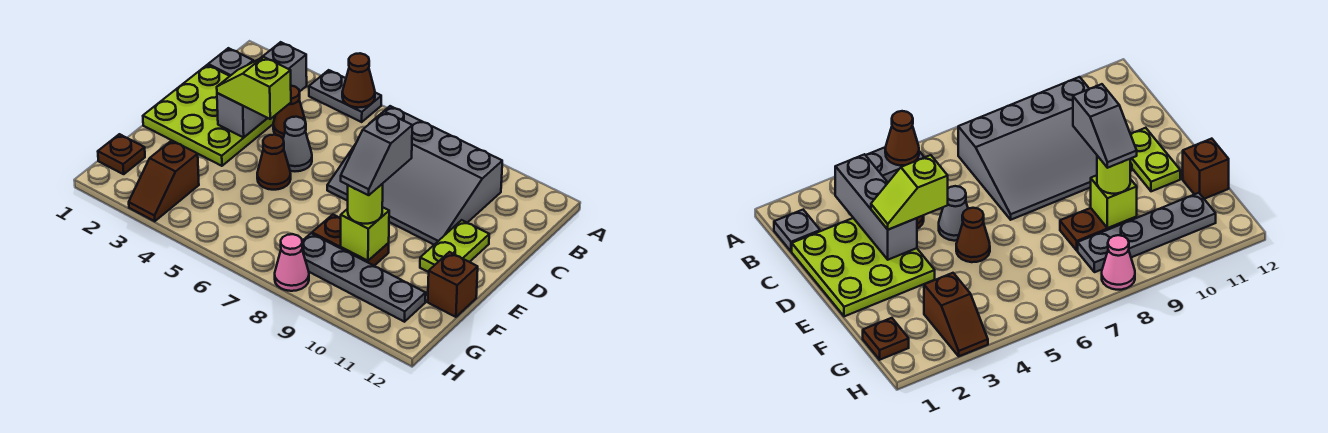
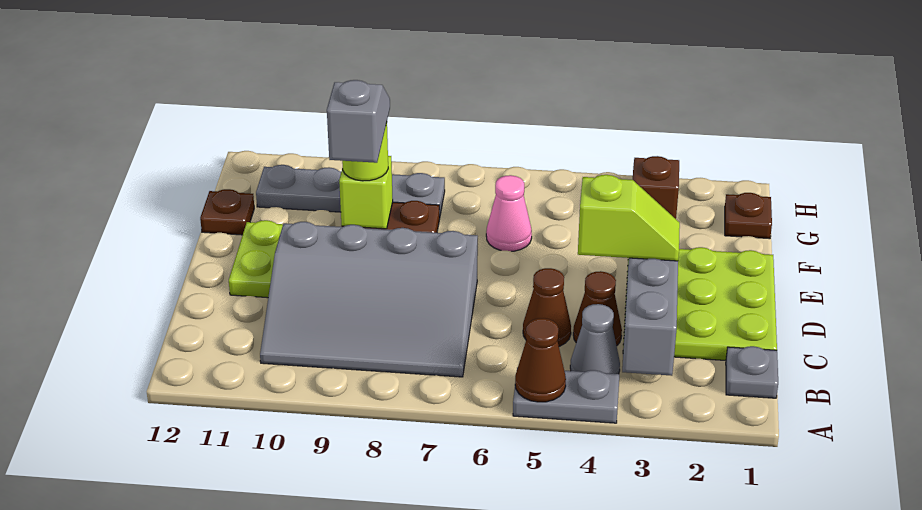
grey slope B7:D10 level 1 top B -> grey slope B7:D10 level 1 top D
grey cone D5 level 1 -> grey cone B4 level 1
brown cone E5 level 1 -> brown cone C5 level 1
brown brick F12 level 1 -> brown plate F12 level 1
pink cone H8 level 1 -> pink cone F6 level 1

